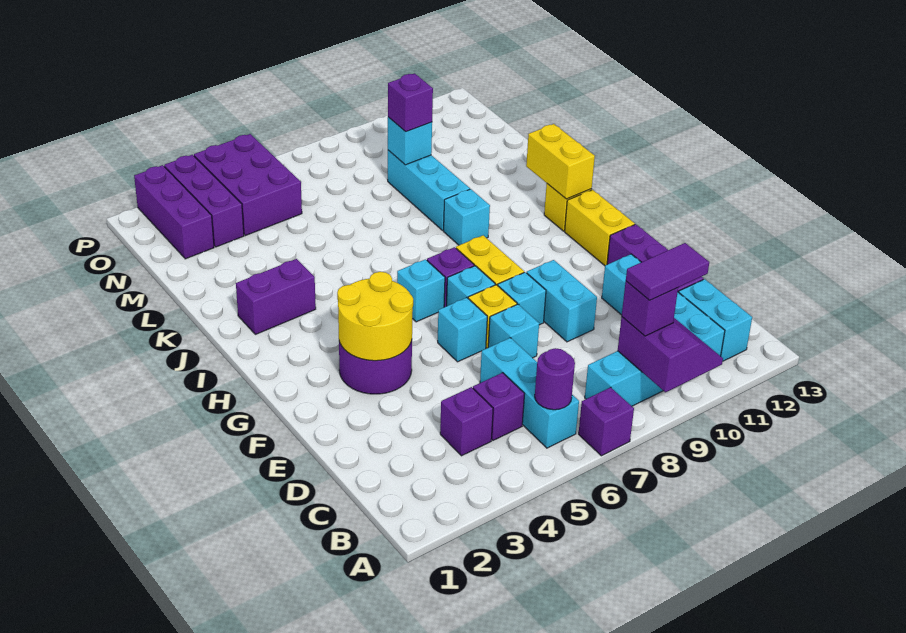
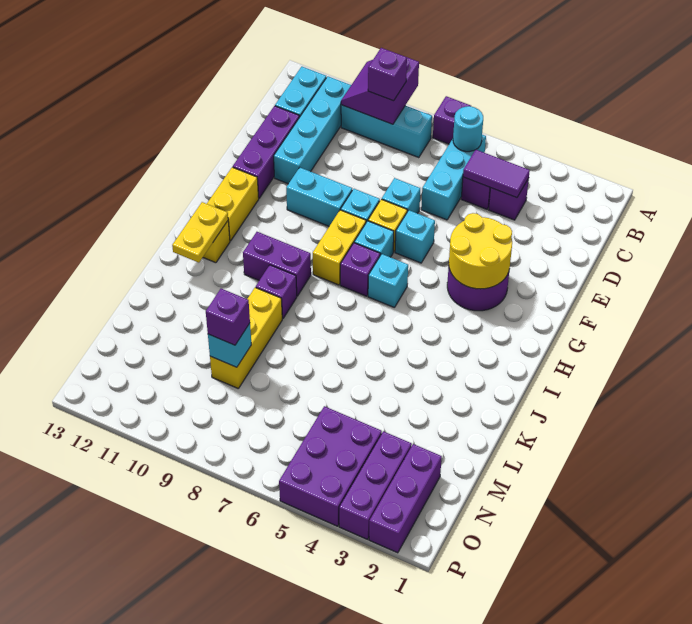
purple round brick B6 level 2 -> cyan round brick B6 level 2
purple tile B9:B10 level 4 -> purple tile C4:C5 level 2
cyan brick E9:F9 level 1 -> cyan brick F9:F10 level 1
yellow brick I12:J12 level 2 -> yellow plate I12:J12 level 2
purple brick J2:J3 level 1 -> purple brick I9:I10 level 1
cyan brick J9 level 1 -> purple brick J9 level 1
cyan brick K9:M9 level 1 -> yellow brick K9:M9 level 1

